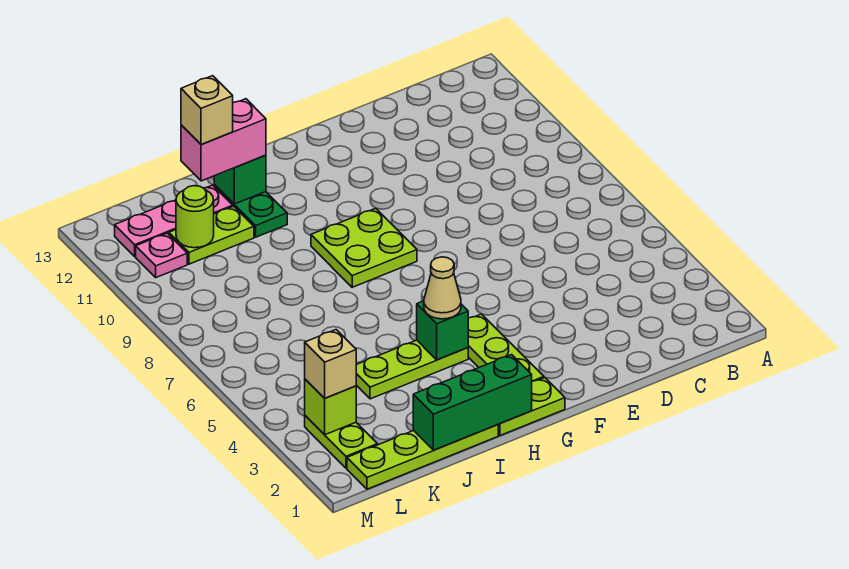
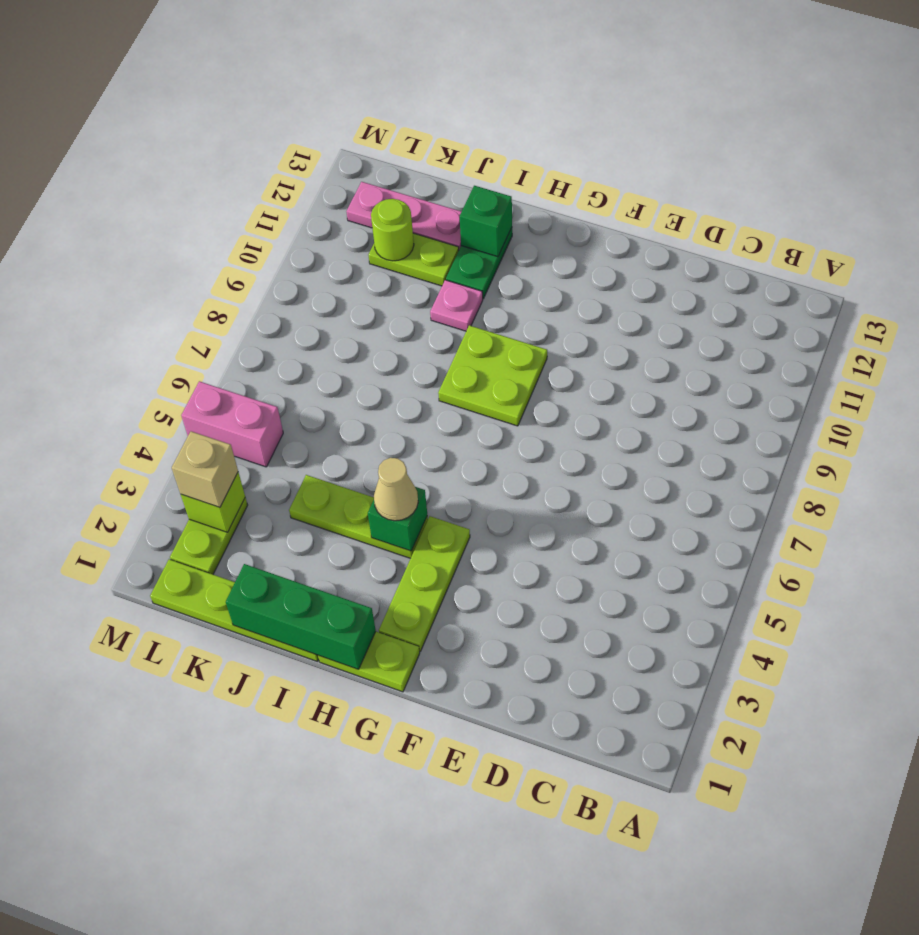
pink brick I12:J12 level 3 -> pink brick L5:M5 level 1
tan brick J12 level 4 -> none
pink plate L11 level 1 -> pink plate I10 level 1

